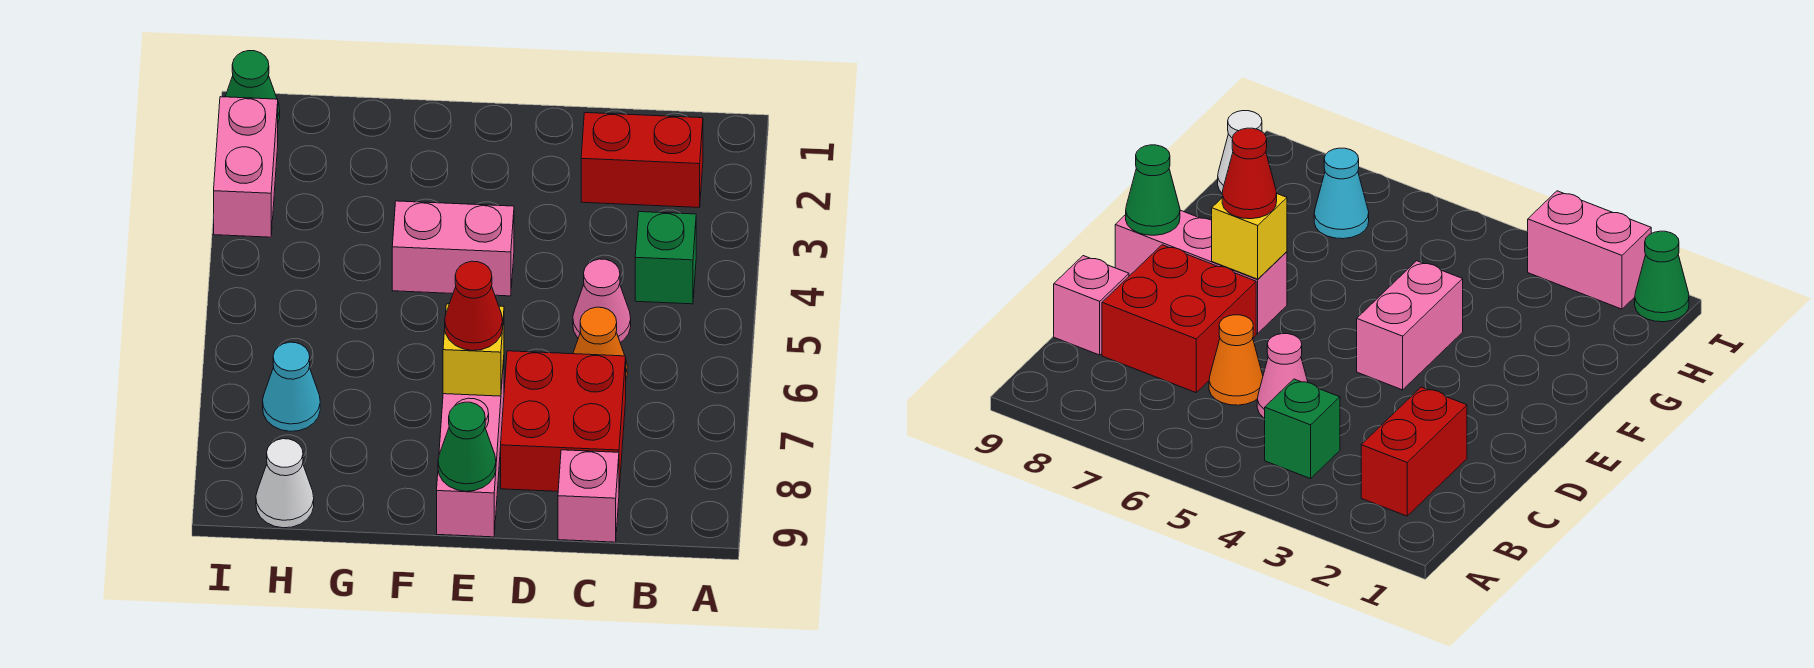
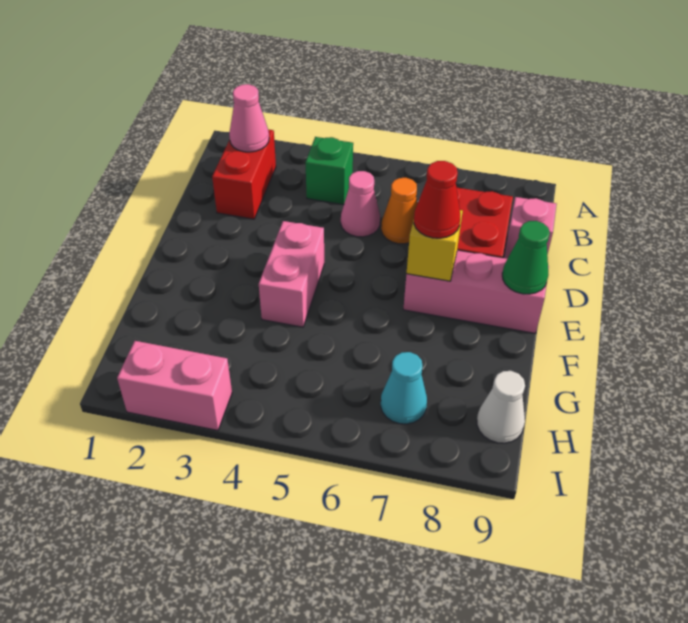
none -> pink cone B2 level 2
green cone I1 level 1 -> none

